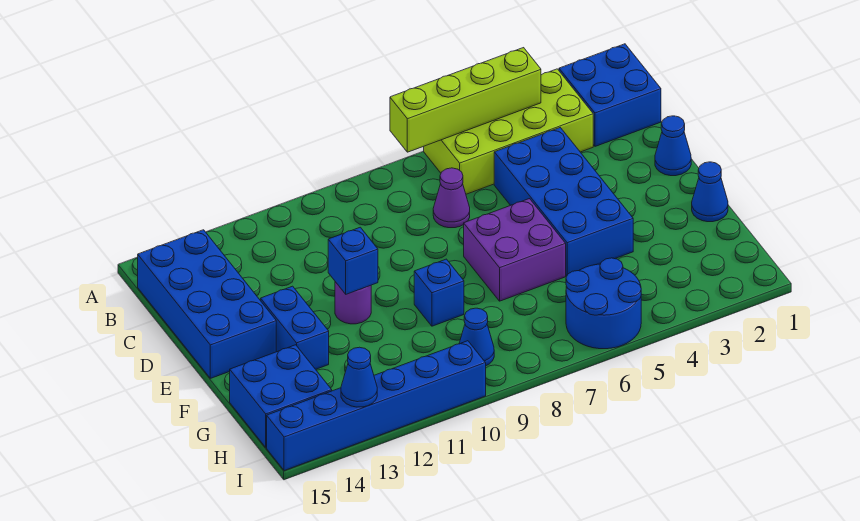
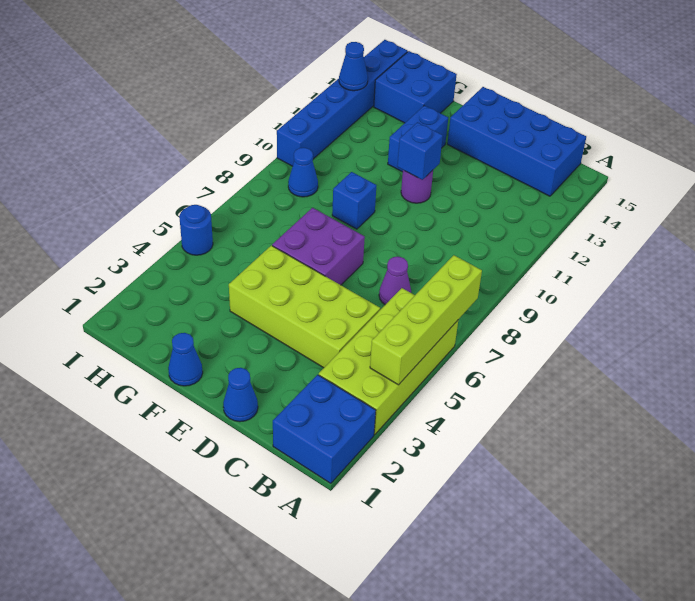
blue brick C4:F5 level 1 -> lime brick C4:F5 level 1
blue brick E13:F13 level 1 -> blue brick F12:F13 level 1
blue round brick H5:I6 level 1 -> blue round brick I5 level 1

